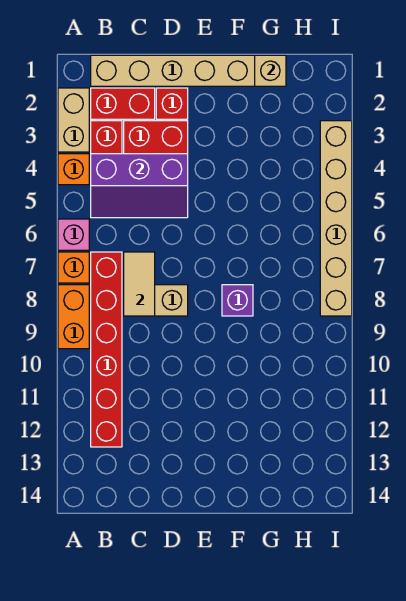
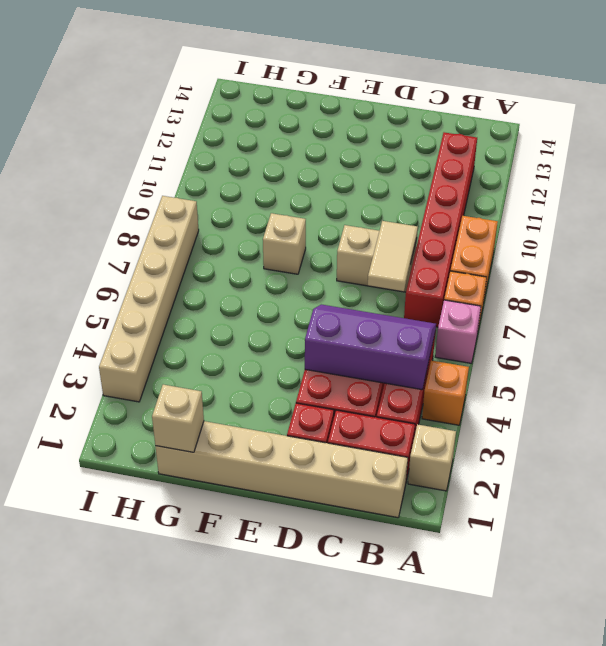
tan brick A2:A3 level 1 -> tan brick A2 level 1
purple brick F8 level 1 -> tan brick F8 level 1

